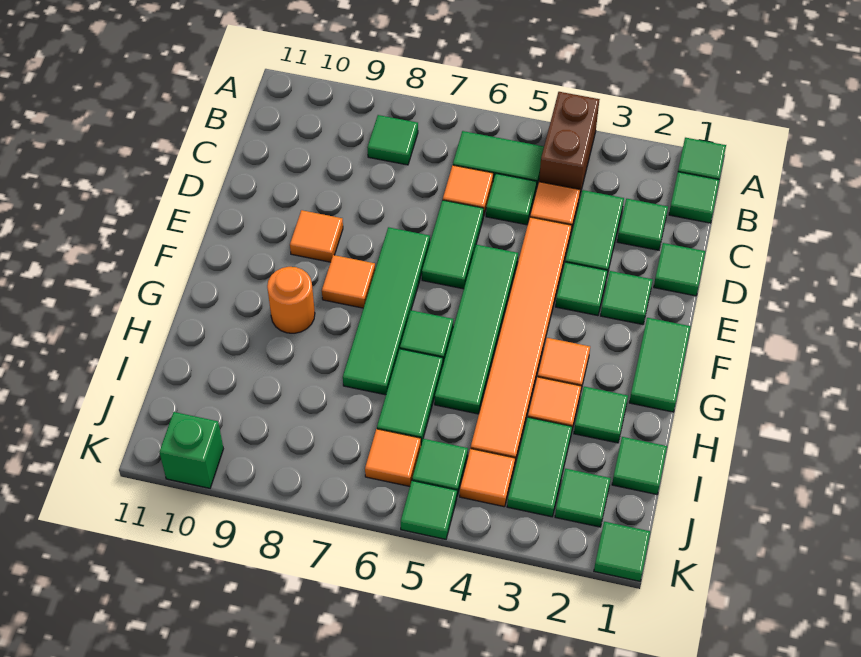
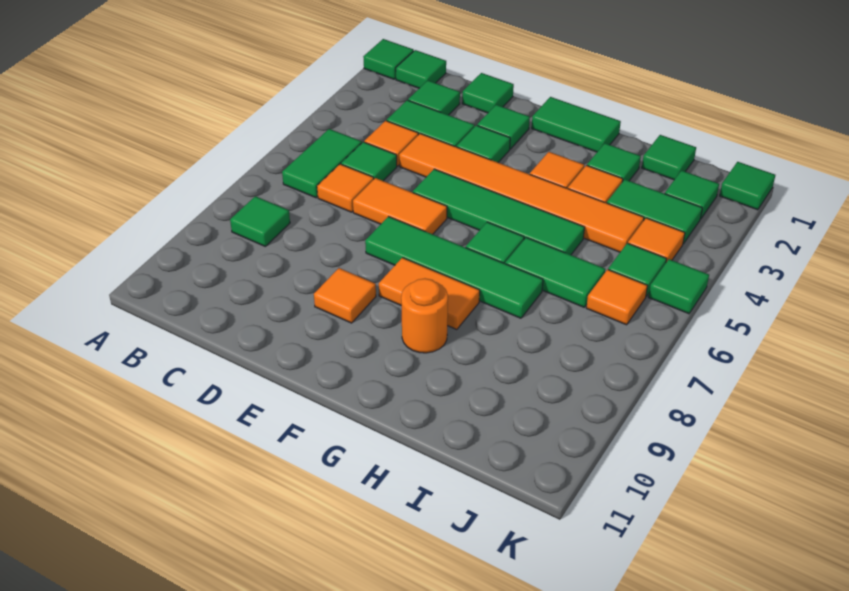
brown brick A4:B4 level 1 -> none
green tile D6:E6 level 1 -> orange tile D6:E6 level 1
orange tile F8 level 1 -> orange tile F8:G8 level 1
green brick K10 level 1 -> none

